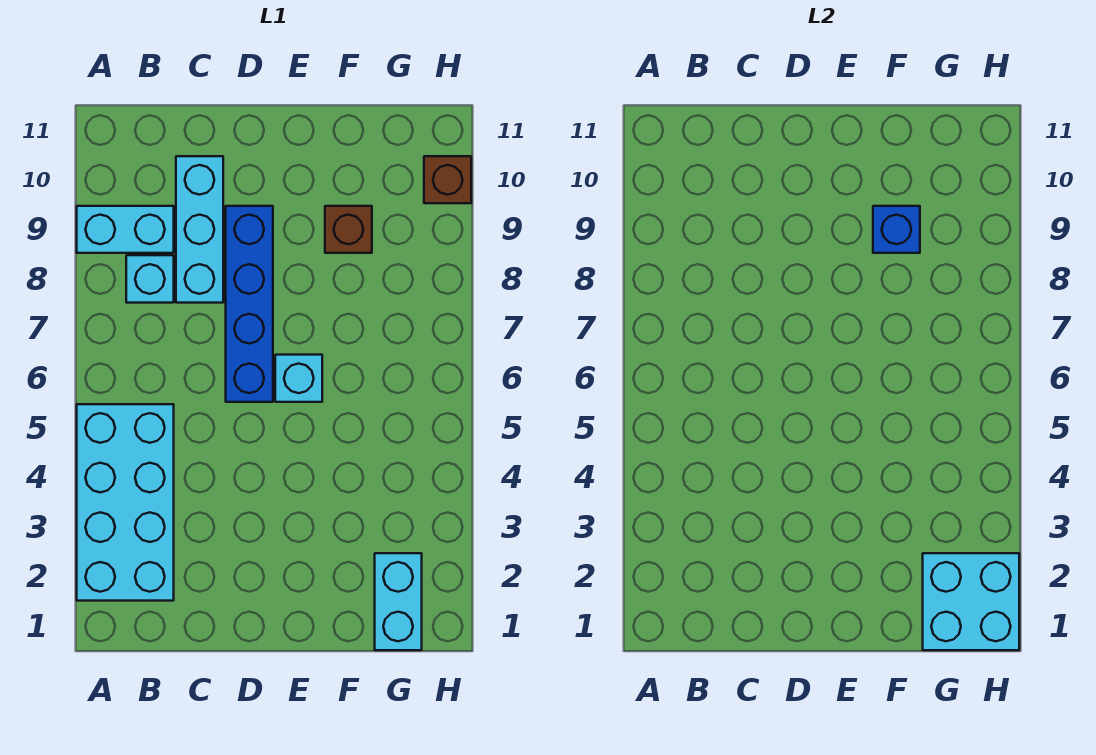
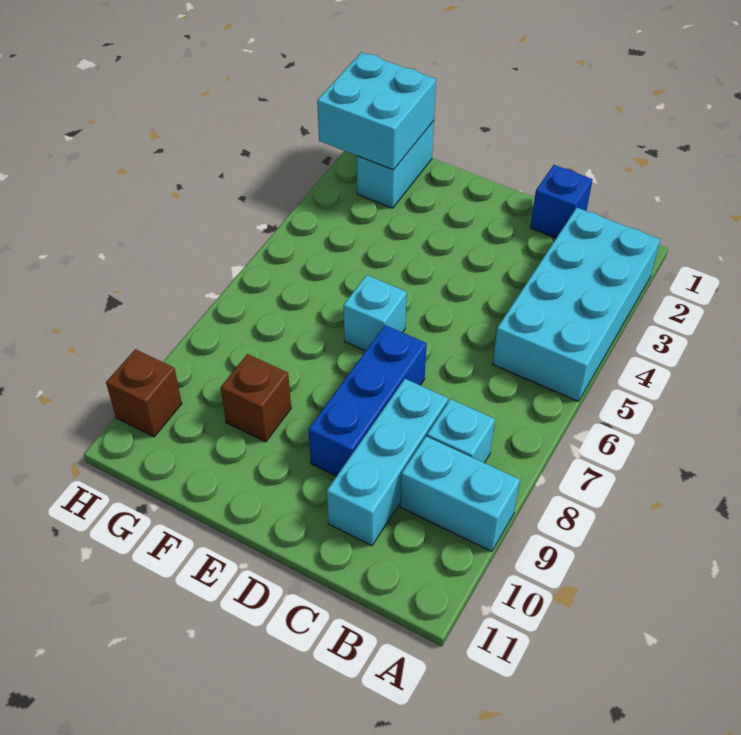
blue brick D6:D9 level 1 -> blue brick D7:D9 level 1
blue brick F9 level 2 -> blue brick C1 level 1

